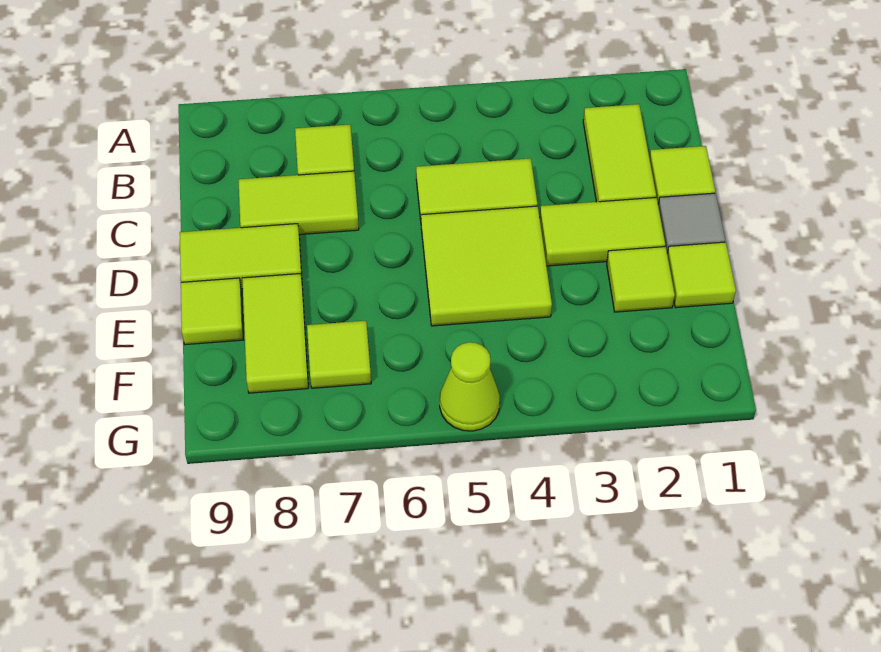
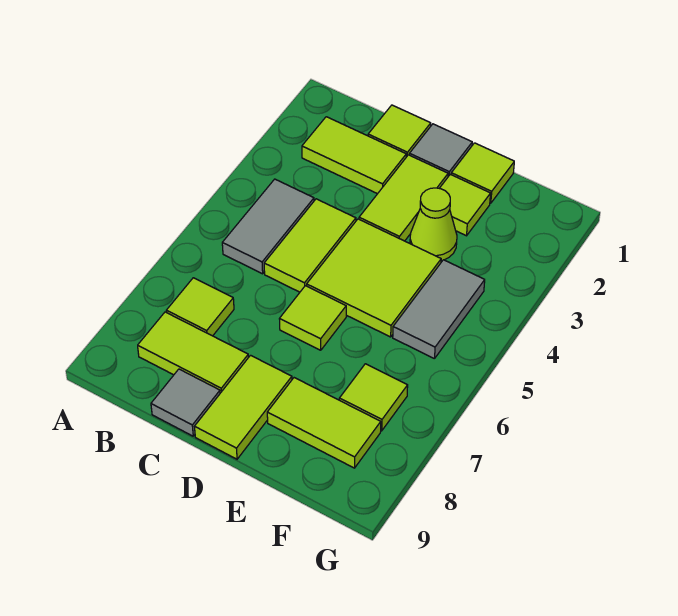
none -> grey tile B4:B5 level 1
lime tile C7:C8 level 1 -> lime tile B8:C8 level 1
none -> grey tile C9 level 1
lime tile E9 level 1 -> lime tile D6 level 1
none -> grey tile F4:F5 level 1
lime cone G5 level 1 -> lime cone E3 level 1

